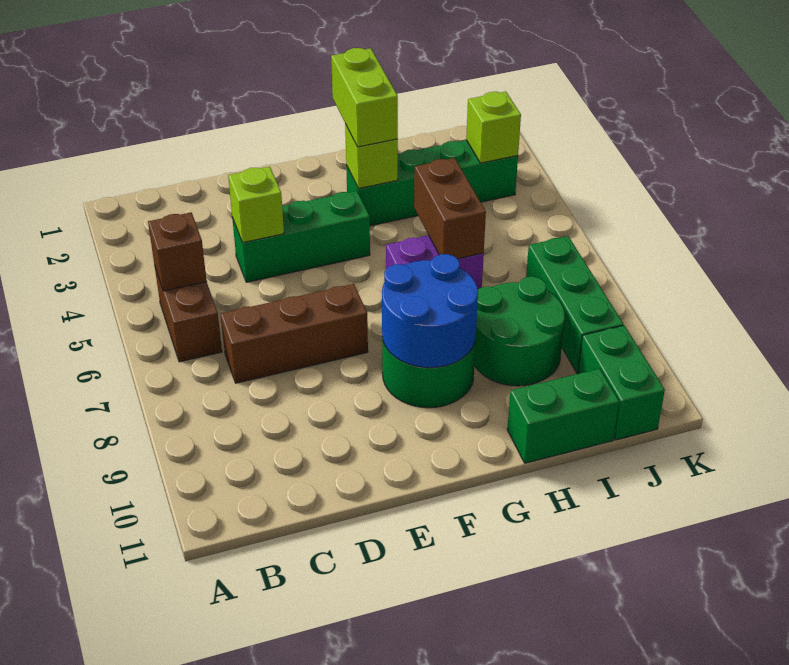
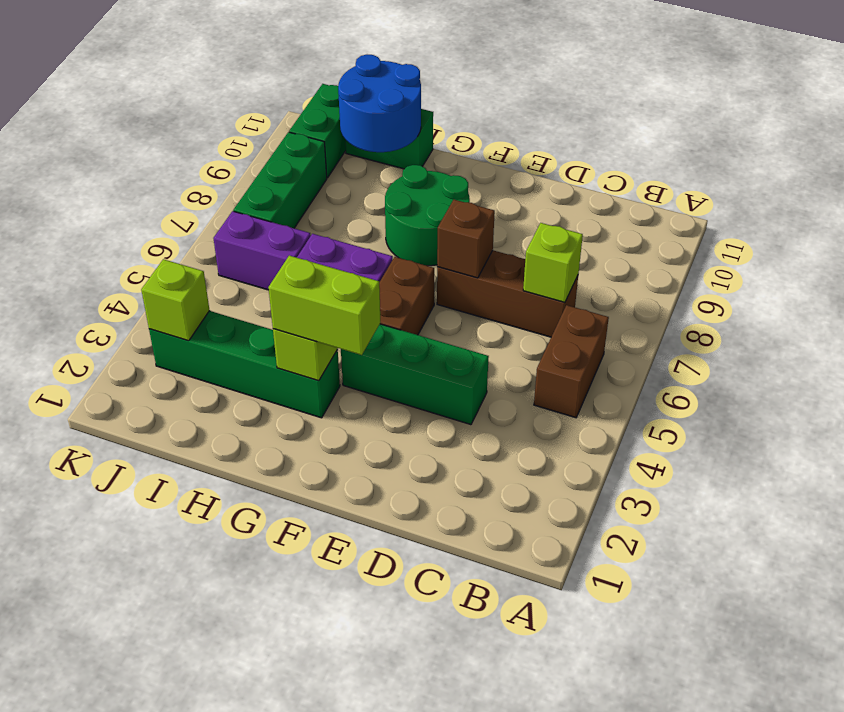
brown brick B5 level 2 -> brown brick E7 level 2
lime brick D4 level 2 -> lime brick C7 level 2
blue round brick F8:G9 level 2 -> blue round brick H10:I11 level 2
lime brick G2:G3 level 3 -> lime brick F3:G3 level 3
brown brick H5:H6 level 2 -> brown brick F5:F6 level 1
green round brick H8:I9 level 1 -> none
none -> purple brick I6:J6 level 1

